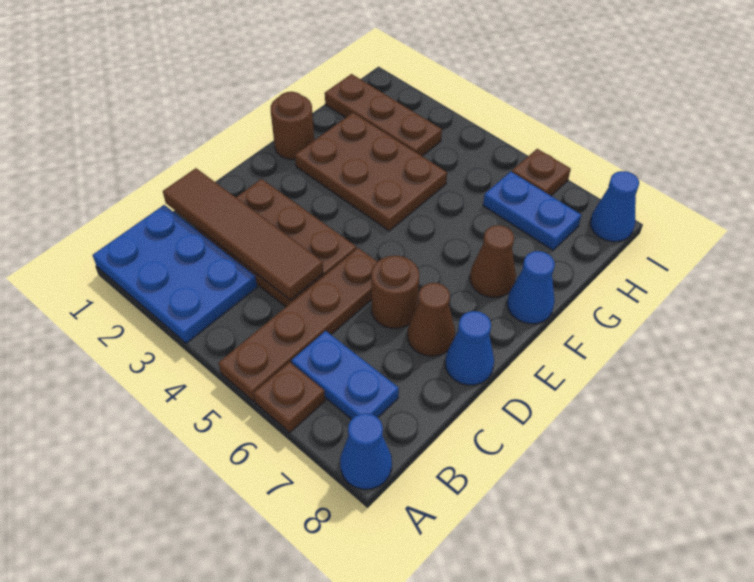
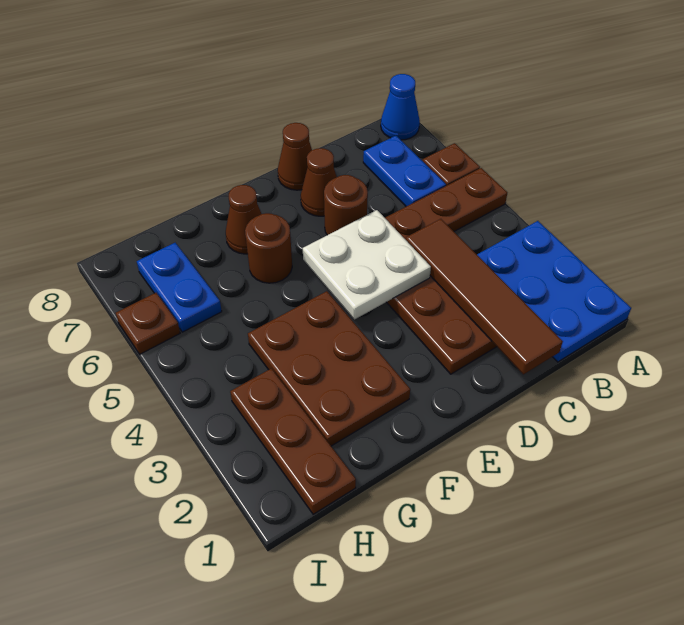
none -> white plate D4:E5 level 2
blue cone D8 level 1 -> brown cone D8 level 1
brown round brick F1 level 1 -> brown round brick F6 level 1
blue cone F8 level 1 -> none
blue cone I8 level 1 -> none

